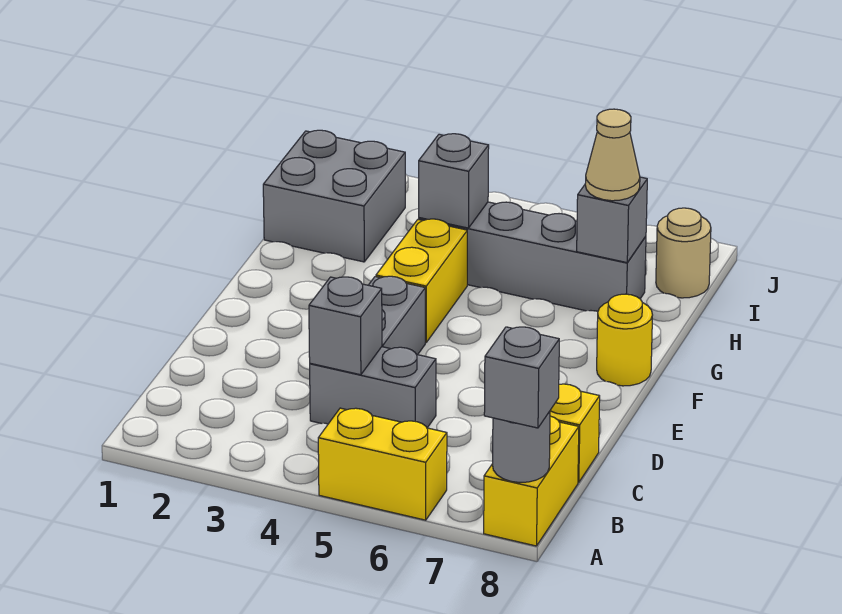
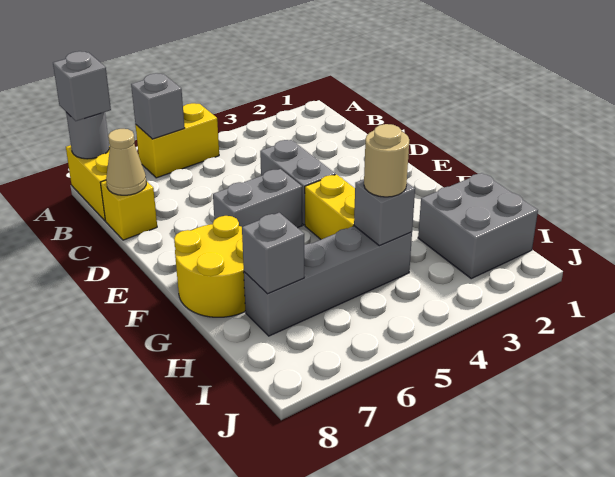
grey brick C4:C5 level 1 -> grey brick E5:E6 level 1
grey brick C4 level 2 -> grey brick A6 level 2
yellow round brick F8 level 1 -> yellow round brick F7:G8 level 1
tan cone H7 level 3 -> tan cone C8 level 2
tan round brick I8 level 1 -> tan round brick H4 level 3

